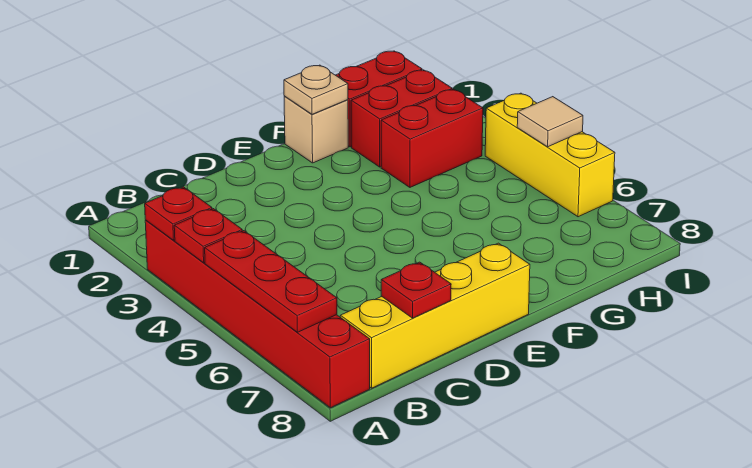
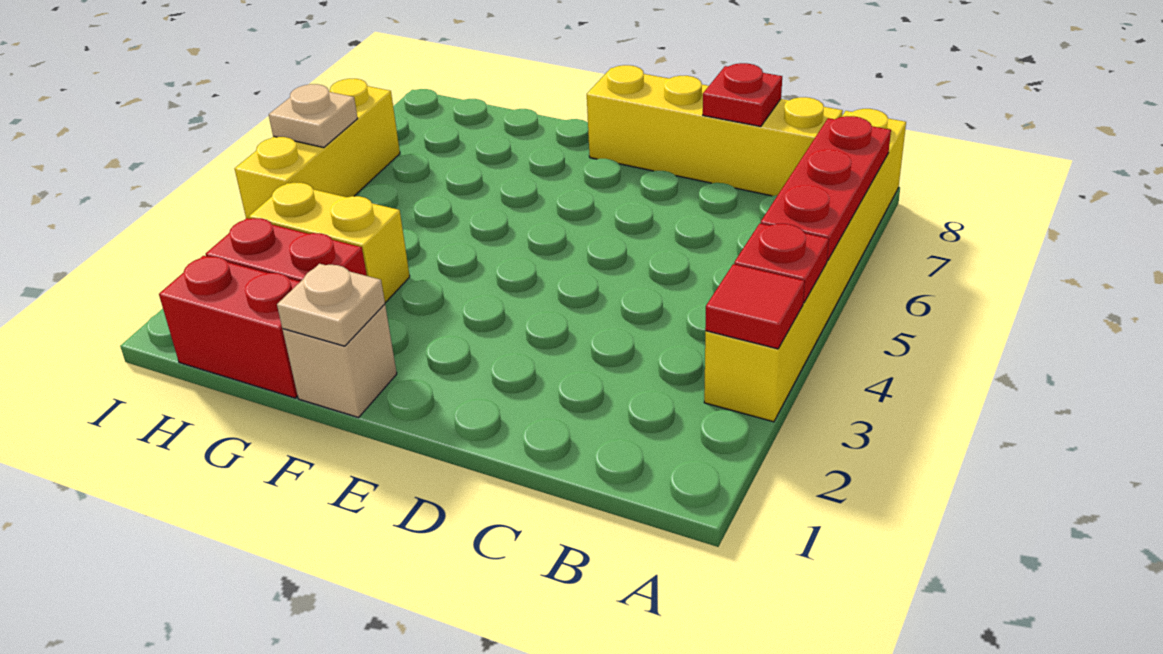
red brick A3:A8 level 1 -> yellow brick A3:A8 level 1
red plate A3 level 2 -> red tile A3 level 2
red brick G3:H3 level 1 -> yellow brick G3:H3 level 1
tan tile I5 level 2 -> tan plate I5 level 2

